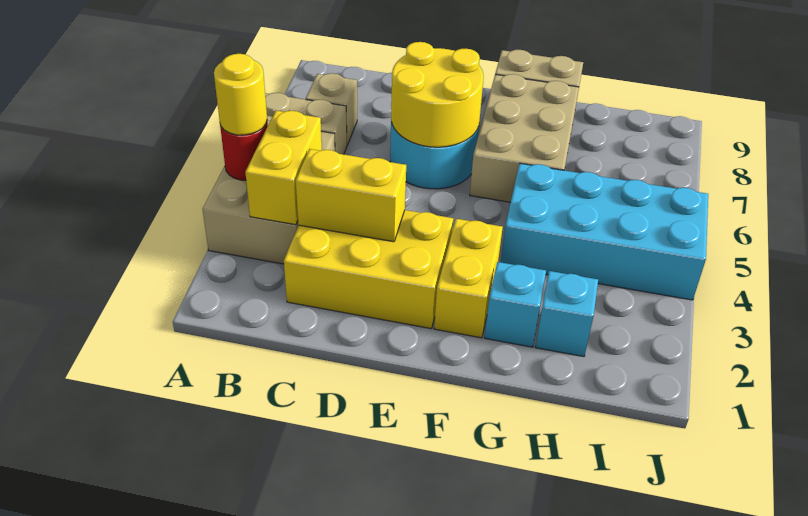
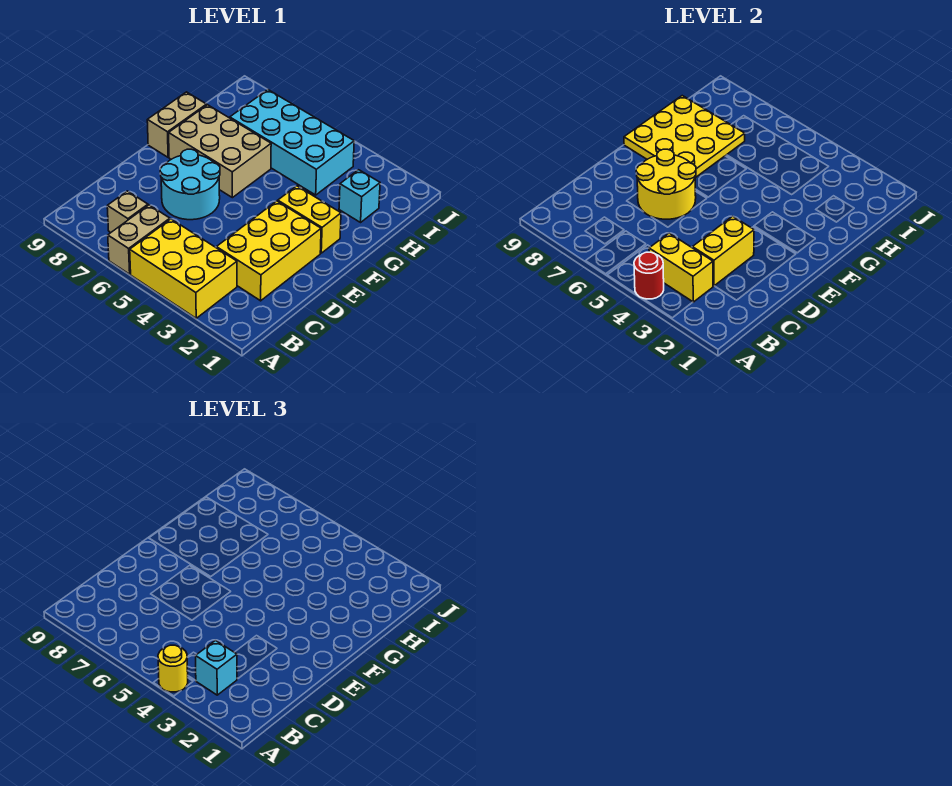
tan brick A3:B5 level 1 -> yellow brick A3:B5 level 1
none -> yellow plate F7:H9 level 2
cyan brick G2 level 1 -> cyan brick B3 level 3
cyan brick G4:J5 level 1 -> cyan brick H4:I7 level 1

